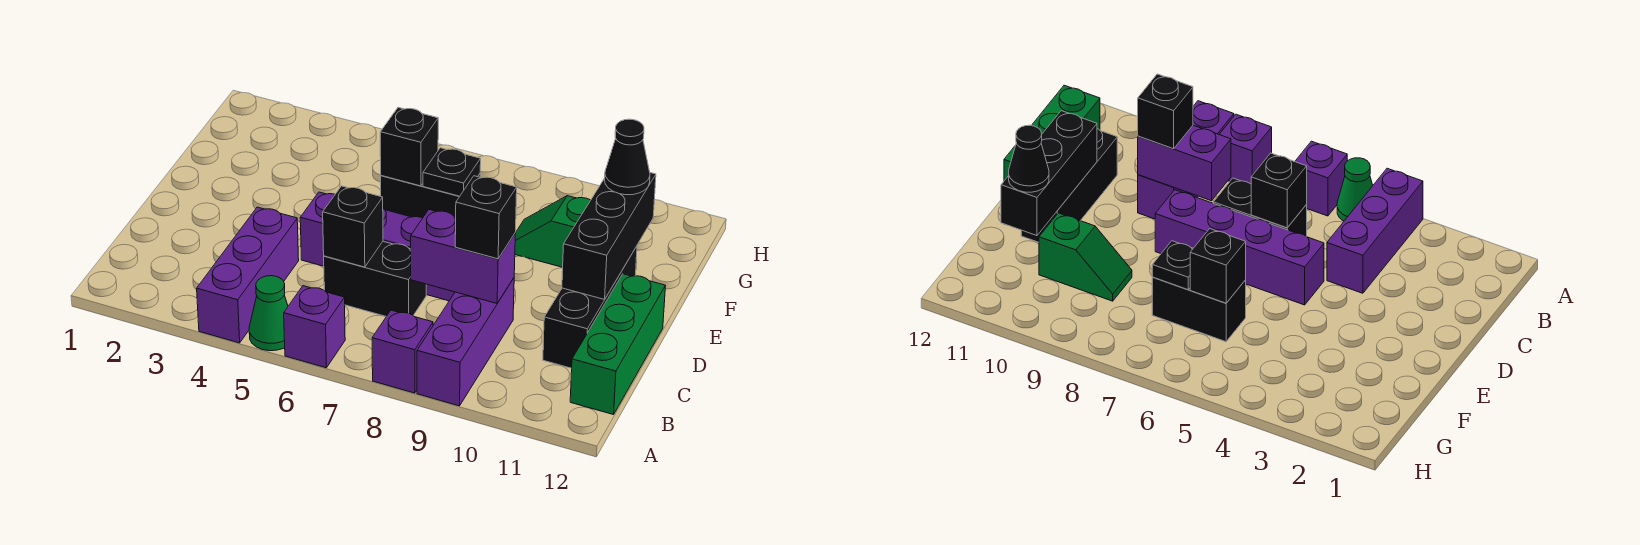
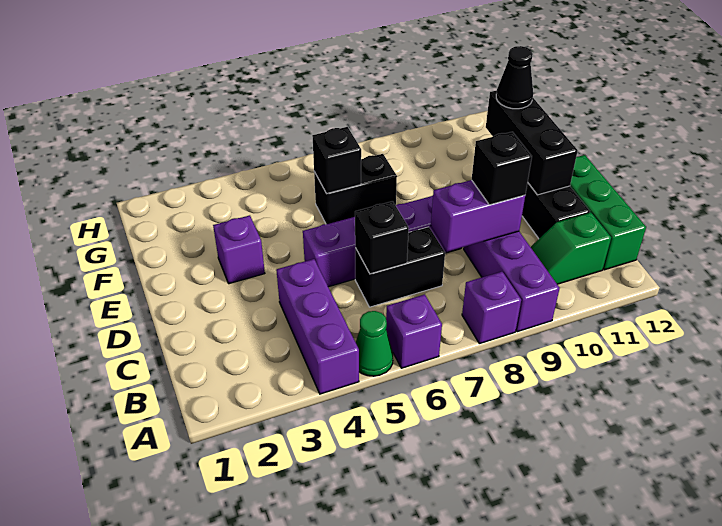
none -> purple brick E3 level 1
black plate F7 level 2 -> none
green slope F9:F10 level 1 top 10 -> green slope B10:B11 level 1 top 11

